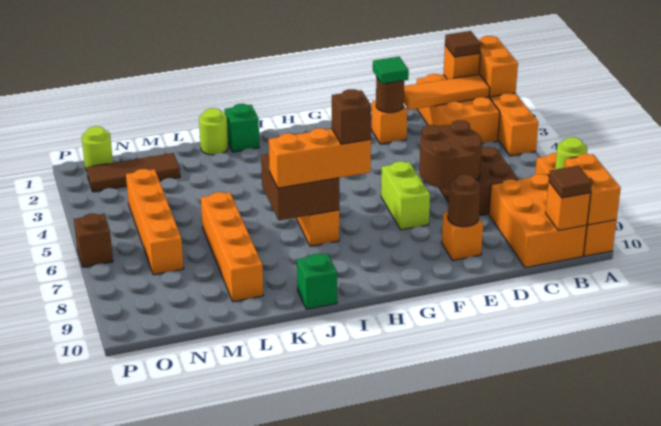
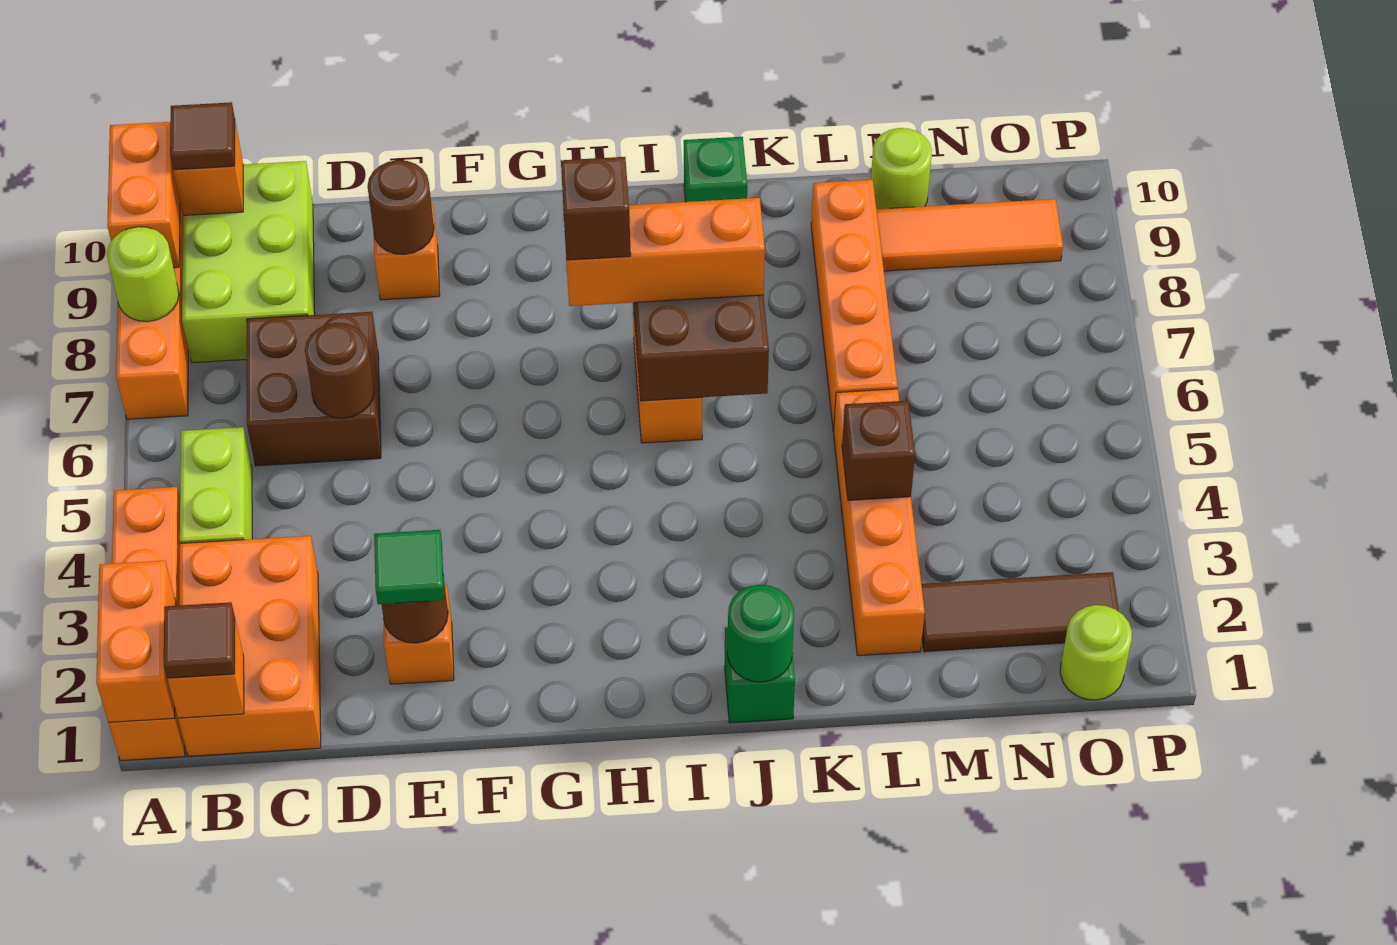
orange tile B2:D2 level 2 -> orange tile M9:O9 level 1
orange brick B8:C10 level 1 -> lime brick B8:C10 level 1
brown round brick D6:E7 level 2 -> brown round brick D6 level 2
lime brick F6:F7 level 1 -> lime brick B4:B5 level 1
none -> green round brick J1 level 2
lime round brick K1 level 1 -> lime round brick M10 level 1
orange brick N4:N7 level 1 -> orange brick L2:L5 level 1
brown brick P6 level 1 -> brown brick L4 level 2

